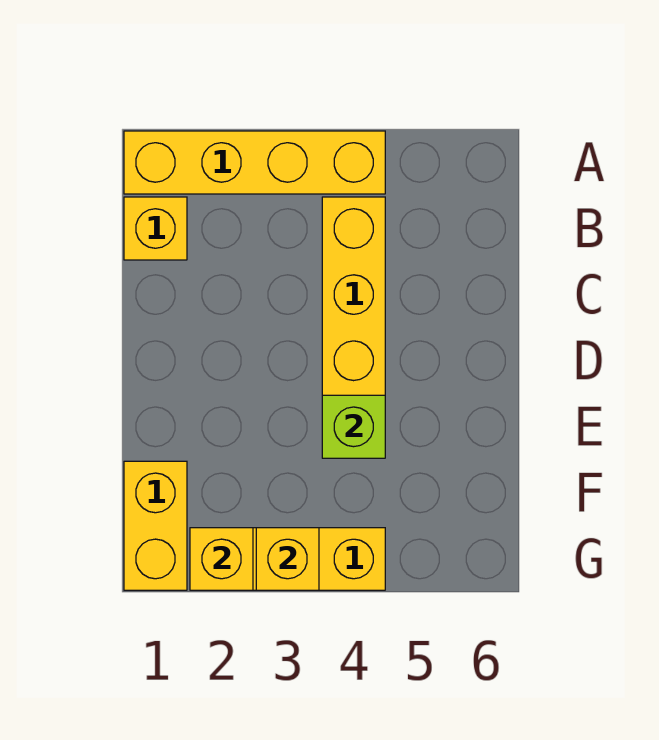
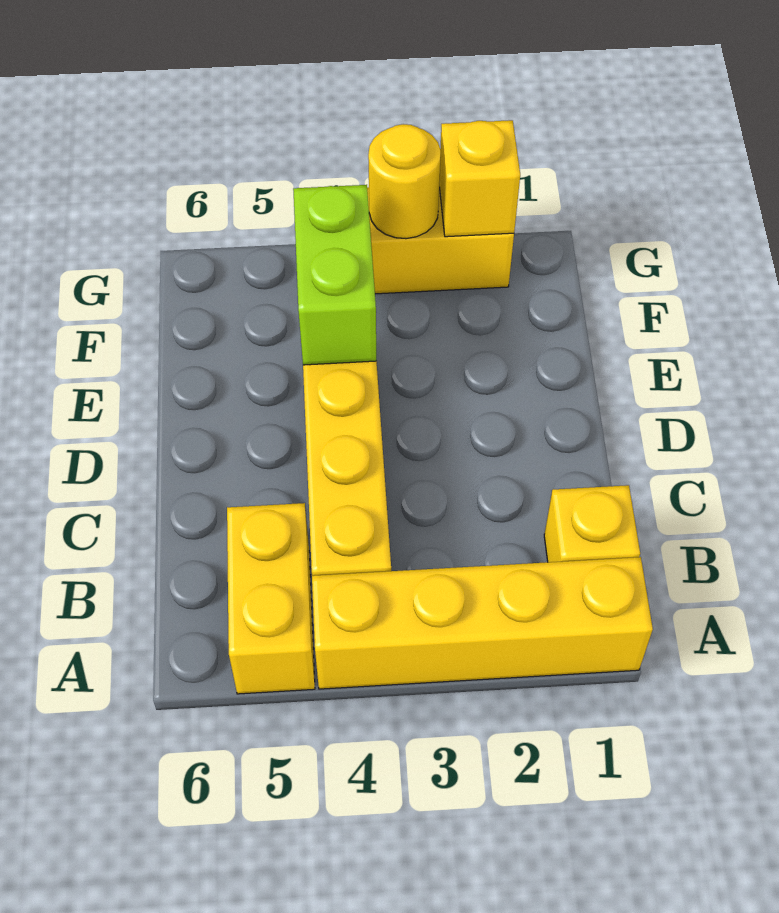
lime brick E4 level 2 -> lime brick E4:F4 level 2
yellow brick F1:G1 level 1 -> yellow brick A5:B5 level 1
yellow brick G3 level 2 -> yellow round brick G3 level 2

